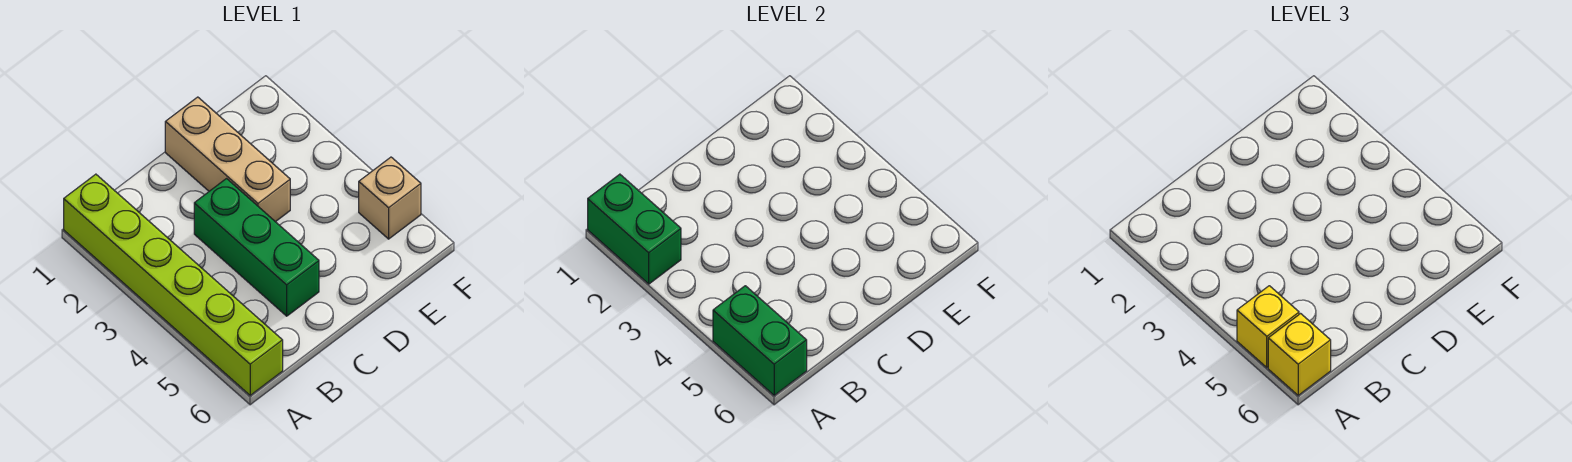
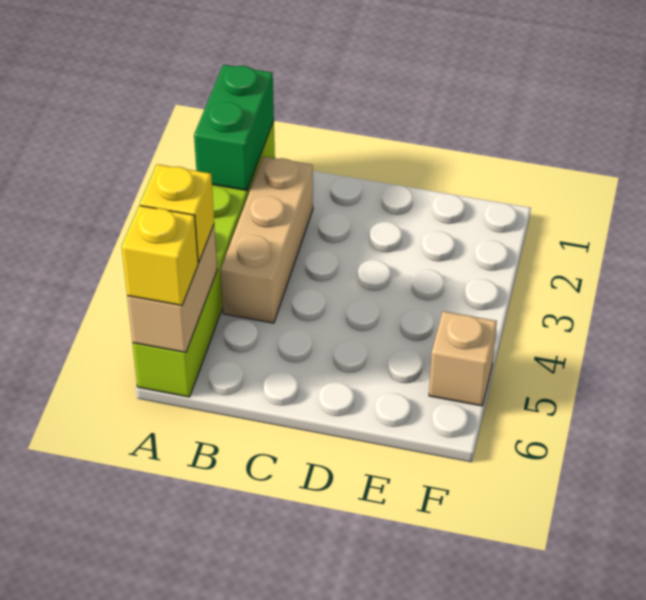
green brick A5:A6 level 2 -> tan brick A5:A6 level 2
green brick C3:C5 level 1 -> none
tan brick D1:D3 level 1 -> tan brick B2:B4 level 1

